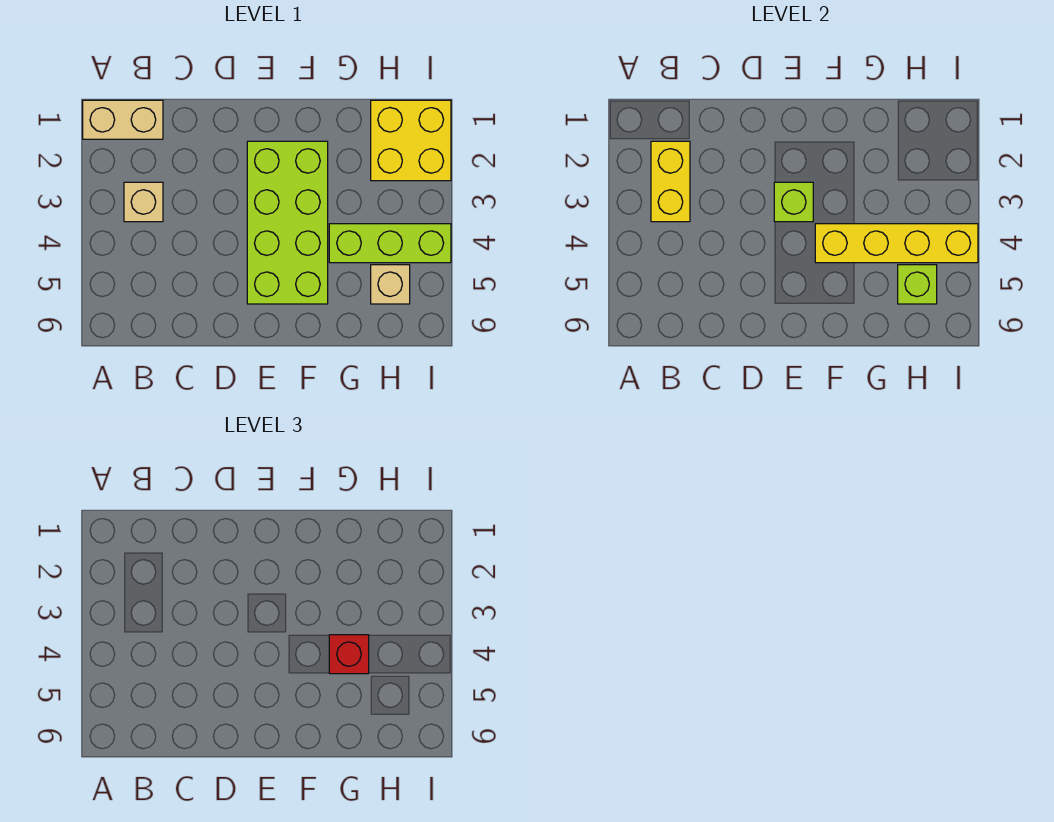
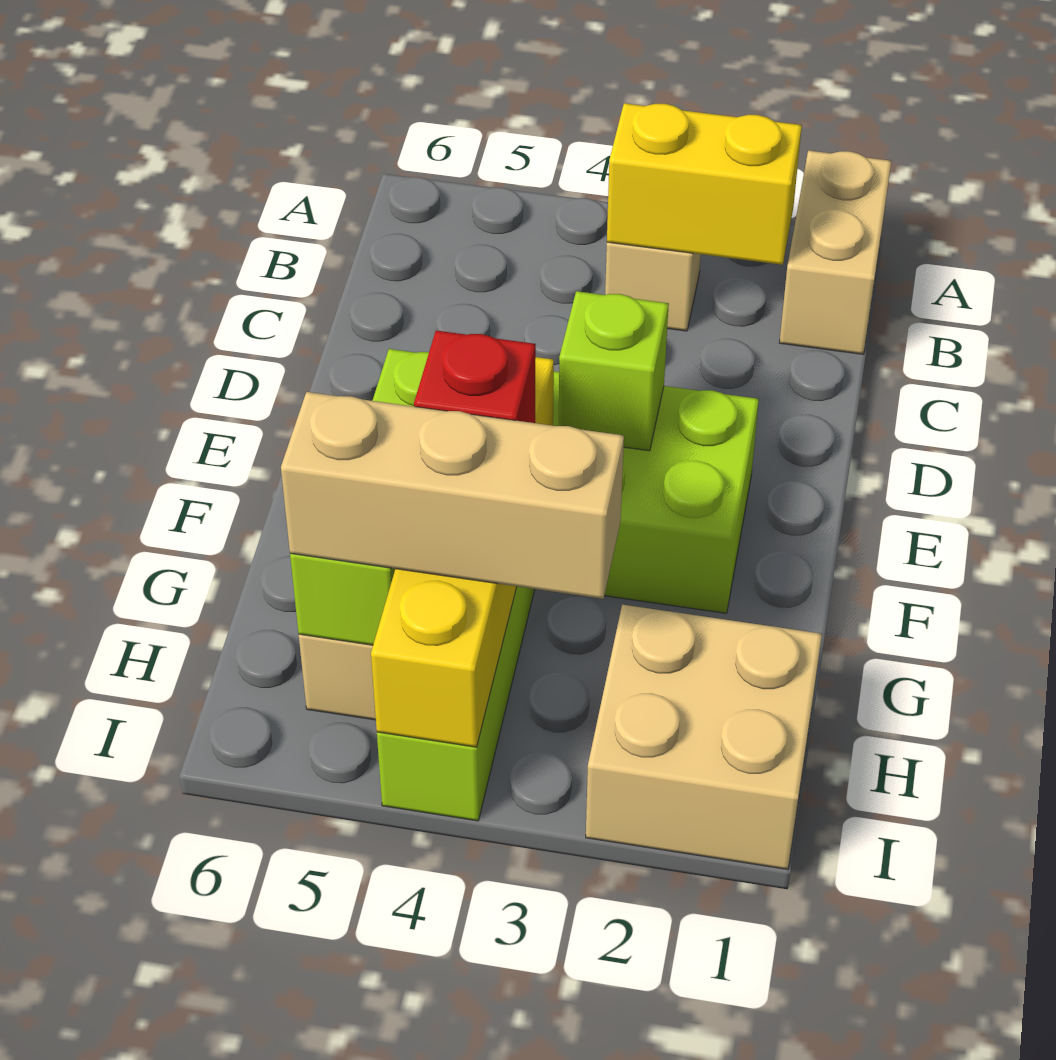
yellow brick H1:I2 level 1 -> tan brick H1:I2 level 1
none -> tan brick H3:H5 level 3

